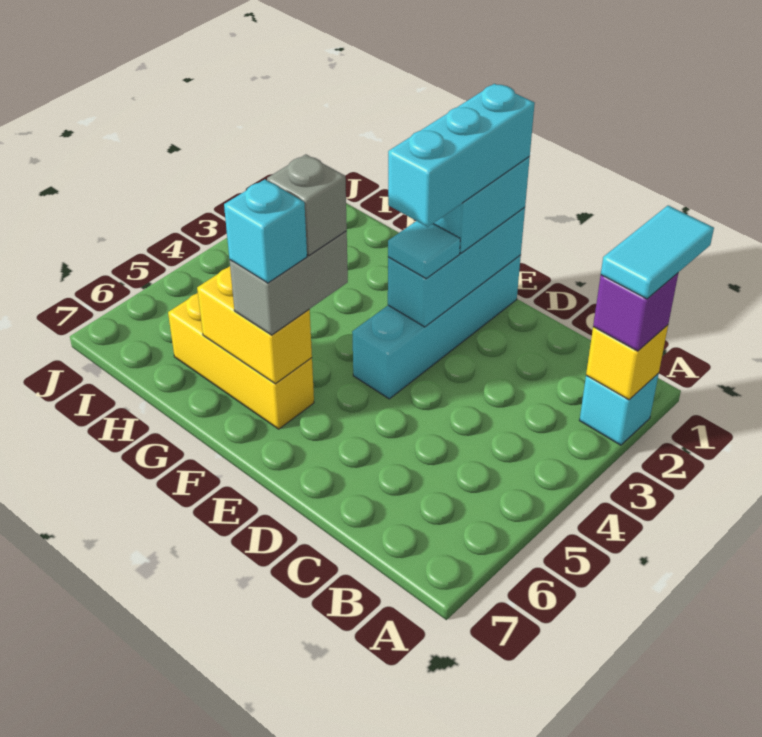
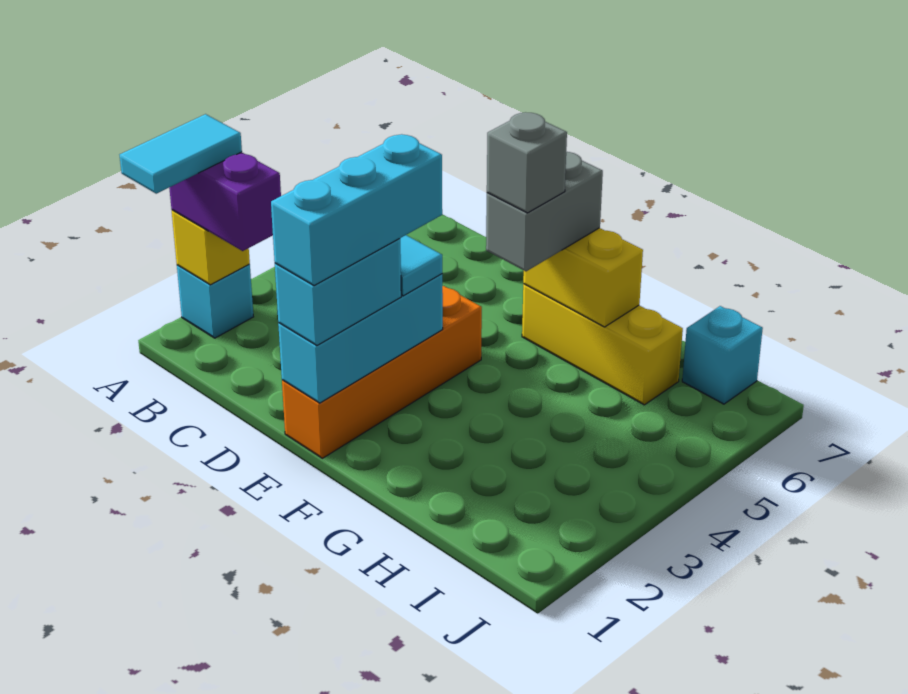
purple brick A2 level 3 -> purple brick A2:B2 level 3
cyan brick E1:E4 level 1 -> orange brick E1:E4 level 1
cyan brick F6 level 4 -> cyan brick I7 level 1

